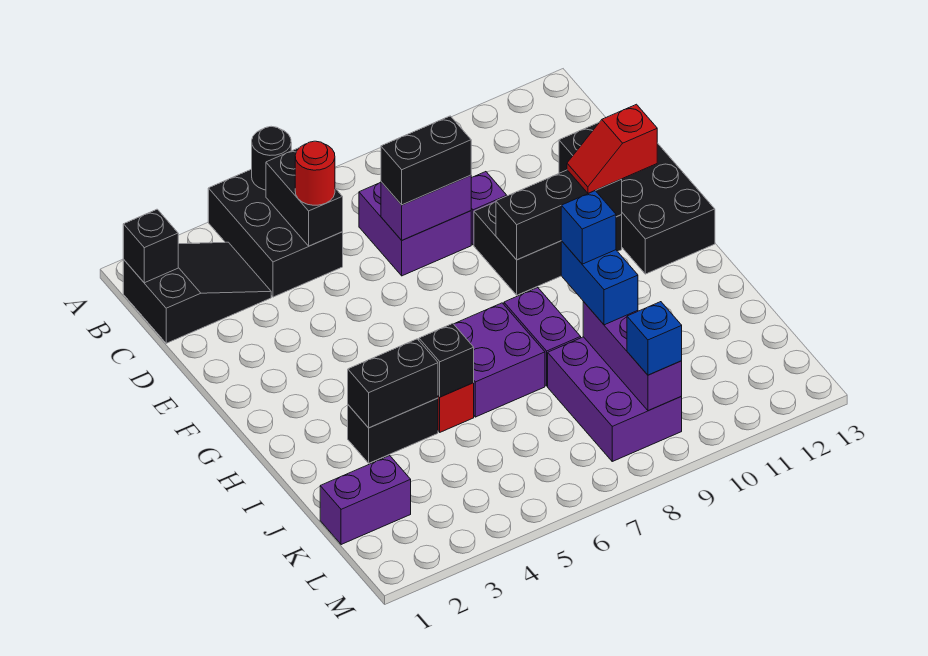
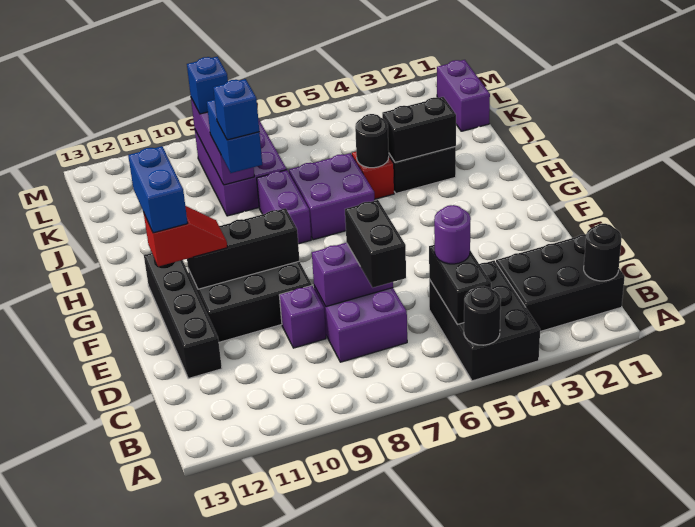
black slope B1:C3 level 1 top 1 -> black brick B1:C3 level 1
black brick B1 level 2 -> black round brick B1 level 2
red round brick C5 level 3 -> purple round brick C5 level 3
black brick D7:D8 level 3 -> black brick C7:D7 level 3
black brick D12:G13 level 1 -> black brick D12:G12 level 1
none -> blue brick F12:G12 level 4
black brick I5 level 2 -> black round brick I5 level 2
purple brick K1:K2 level 1 -> purple brick K1:L1 level 1

